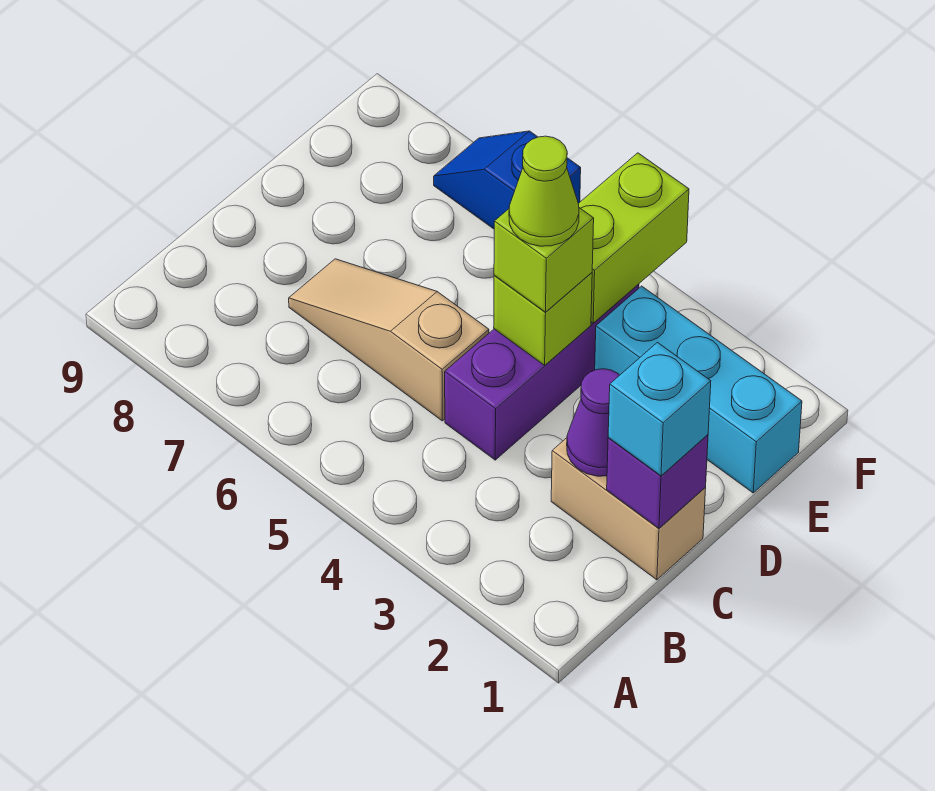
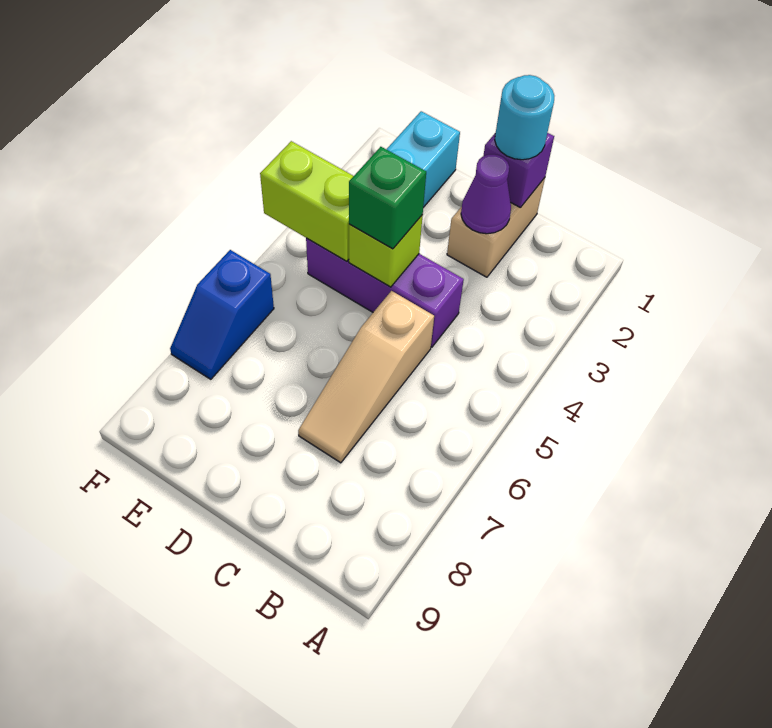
cyan brick C1 level 3 -> cyan round brick C1 level 3
lime brick D4 level 3 -> green brick D4 level 3
lime cone D4 level 4 -> none

